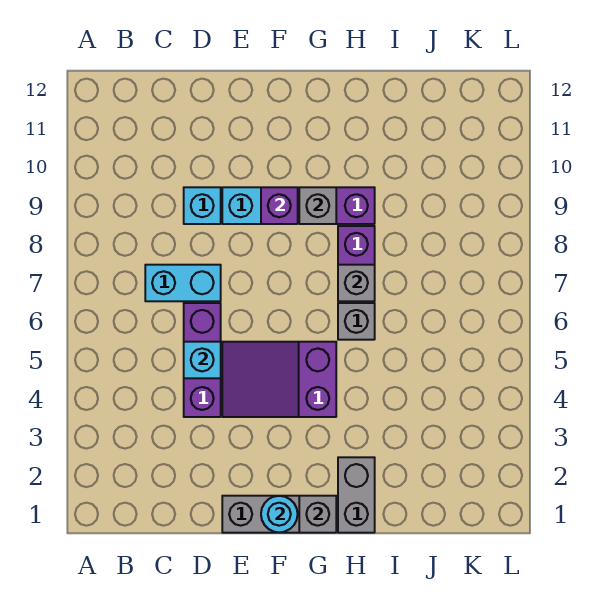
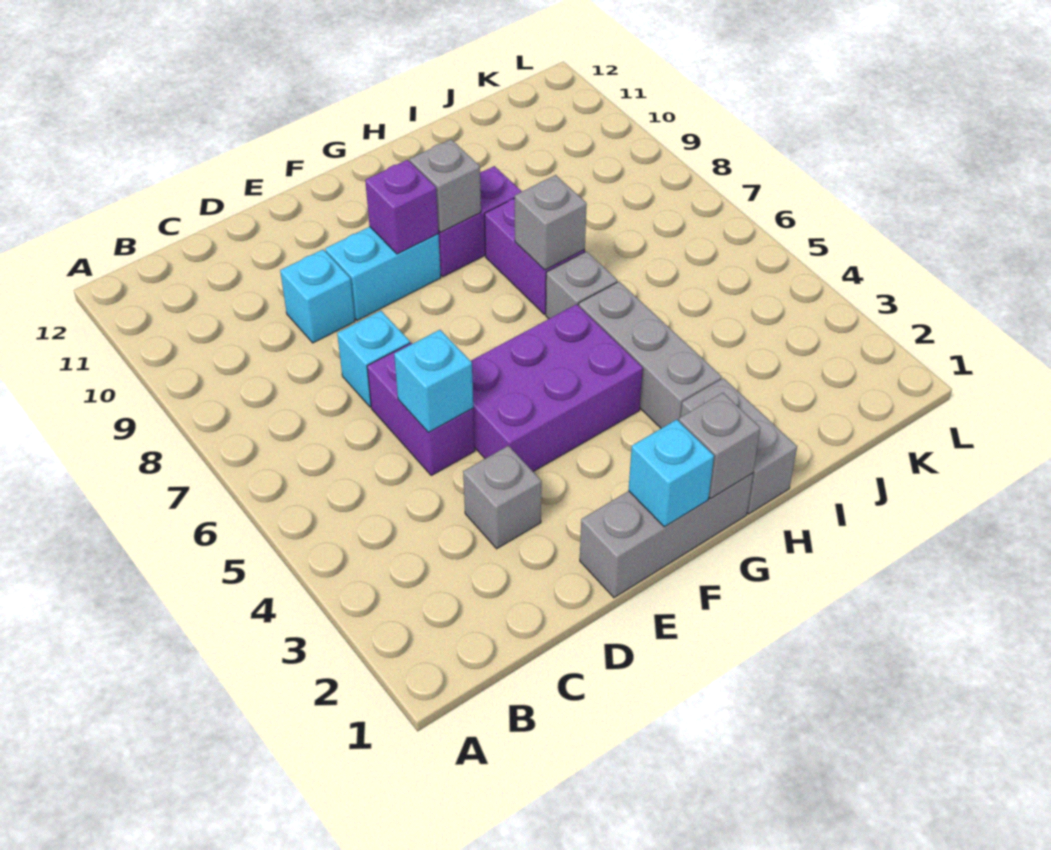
cyan brick C7:D7 level 1 -> cyan brick D7 level 1
none -> grey brick D3 level 1
purple brick D4:D6 level 1 -> purple brick D5:D6 level 1
purple slope E4:G5 level 1 top G -> purple brick E4:G5 level 1
cyan round brick F1 level 2 -> cyan brick F1 level 2
none -> grey brick H3:H5 level 1

